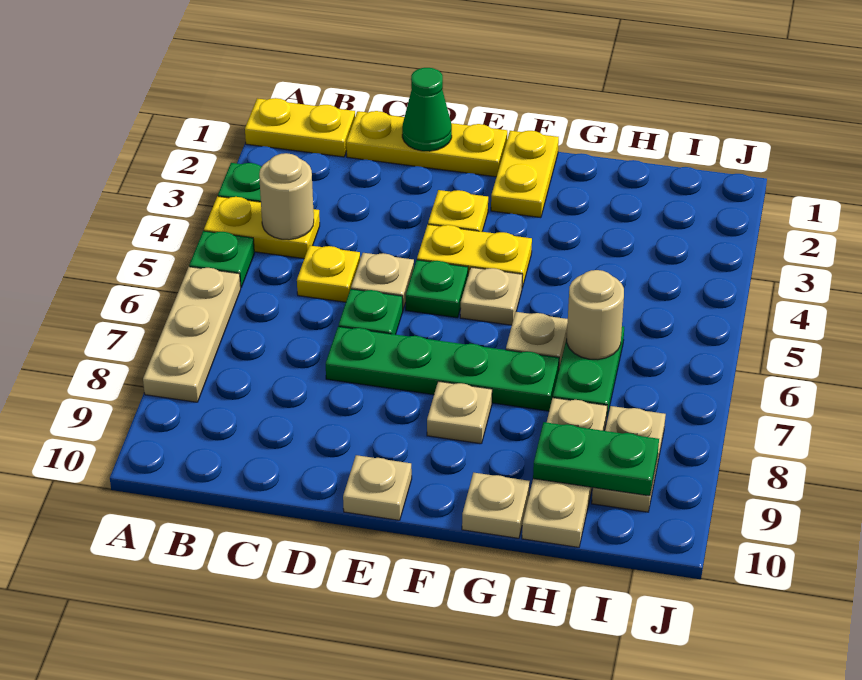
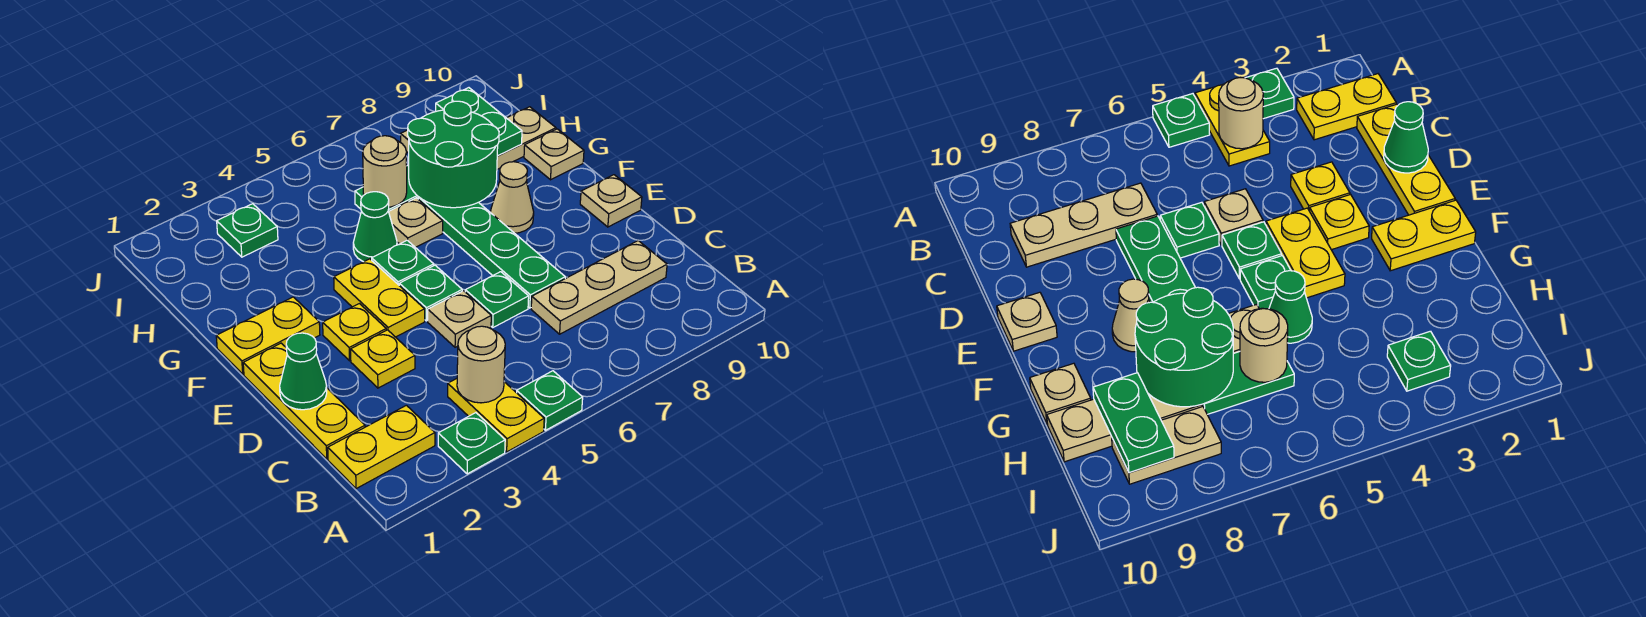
yellow plate A1:B1 level 1 -> yellow plate B1:B2 level 1
tan plate A6:A8 level 1 -> tan plate C7:C9 level 1
yellow plate C5 level 1 -> yellow plate D3 level 1
tan plate F5 level 1 -> green plate F5 level 1
tan plate F8 level 1 -> tan cone F8 level 1
none -> green cone G5 level 1
none -> green round brick G7:H8 level 2
none -> green plate I3 level 1

